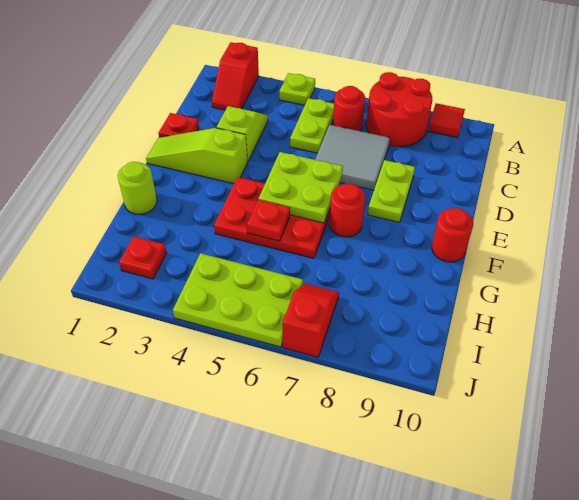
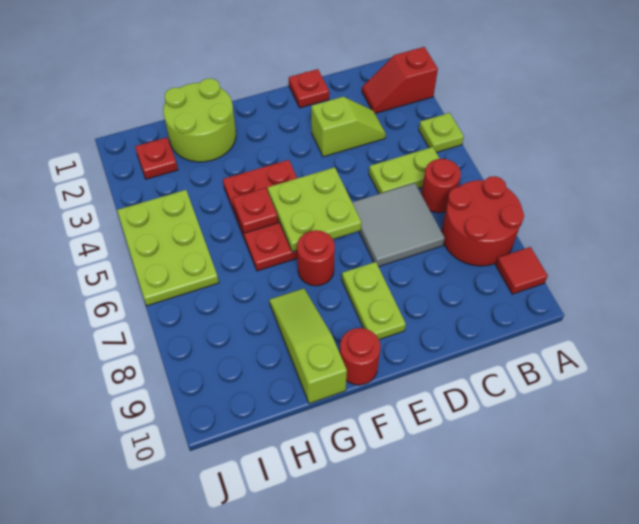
lime plate D8:E8 level 1 -> lime plate E8:E9 level 1
lime slope E1:E3 level 1 top 3 -> lime slope G8:G10 level 1 top 10
lime round brick G1 level 1 -> lime round brick G1:H2 level 1
red slope I7:J7 level 1 top J -> none

